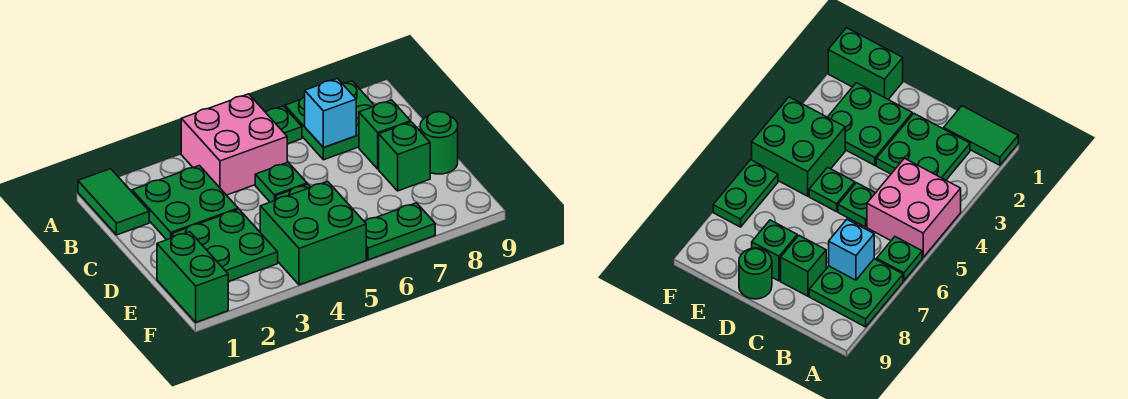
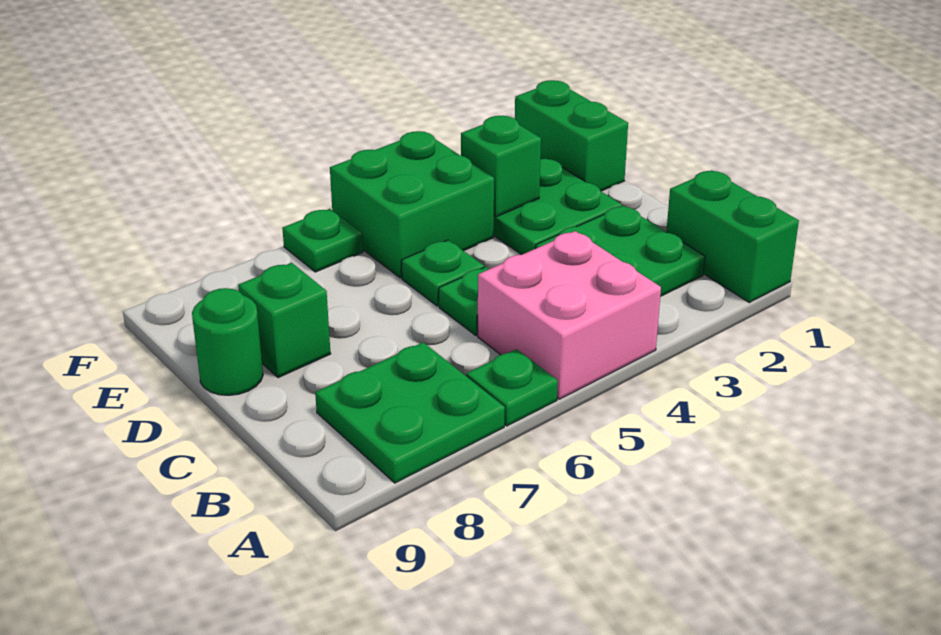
green tile A1:B1 level 1 -> green brick A1:B1 level 1
cyan brick B7 level 2 -> none
green brick C8 level 1 -> green brick E3 level 2
green plate F6:F7 level 1 -> green plate F6 level 1

